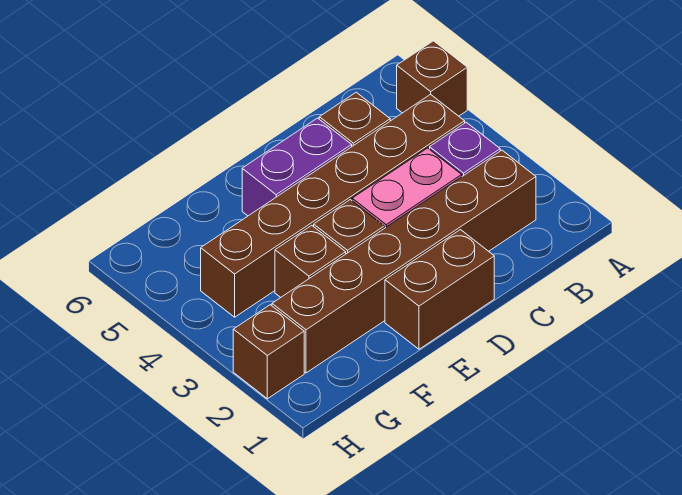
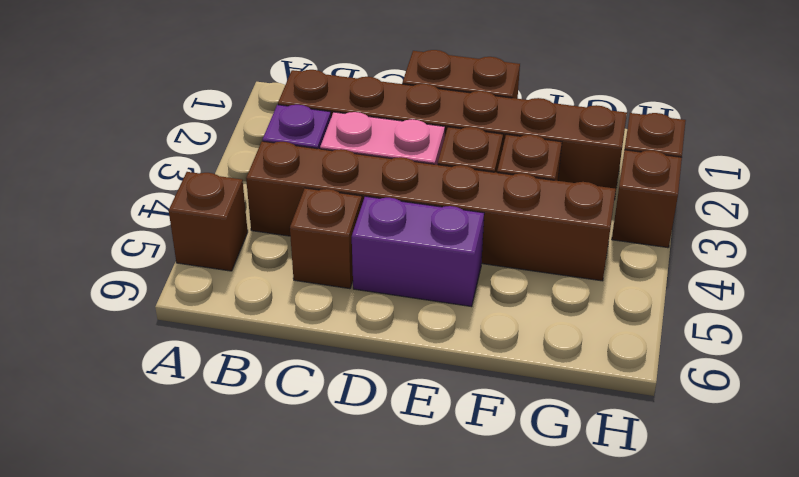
none -> brown brick H3 level 1

